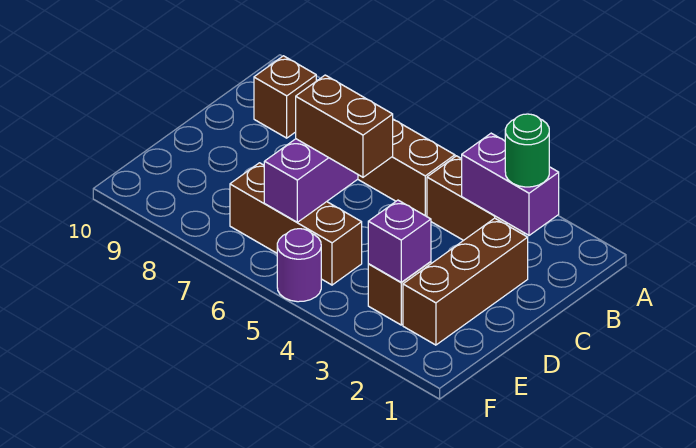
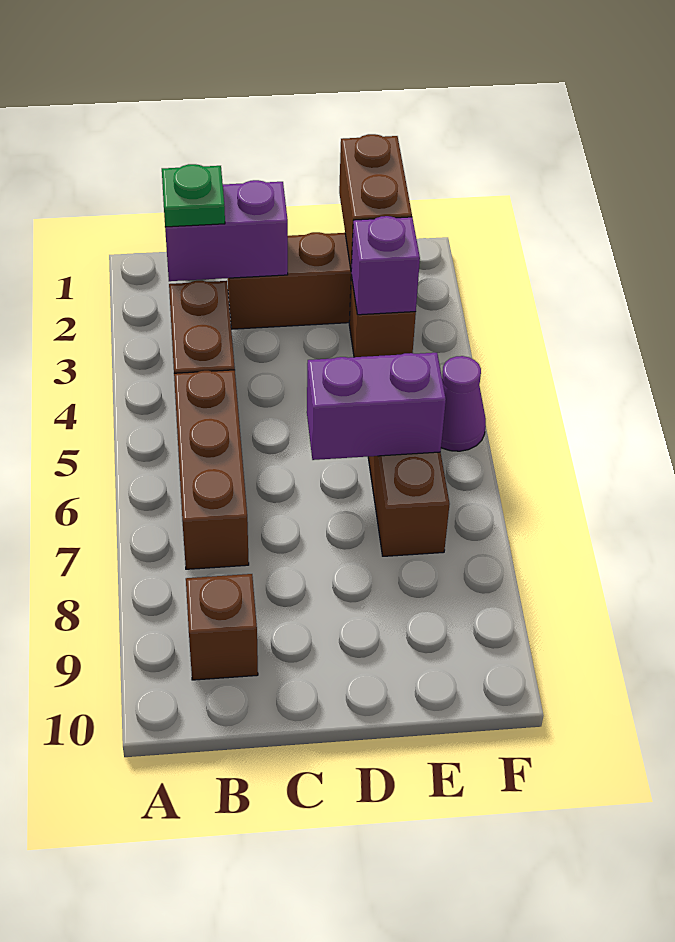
purple brick B2:B3 level 2 -> purple brick B2:C2 level 2
green round brick B2 level 3 -> green plate B2 level 3
brown brick D5:D6 level 3 -> brown brick E1:E2 level 2
purple round brick F5 level 1 -> purple cone F5 level 1

